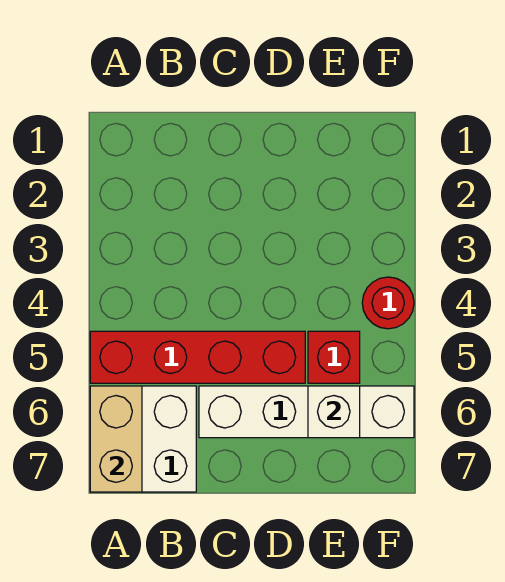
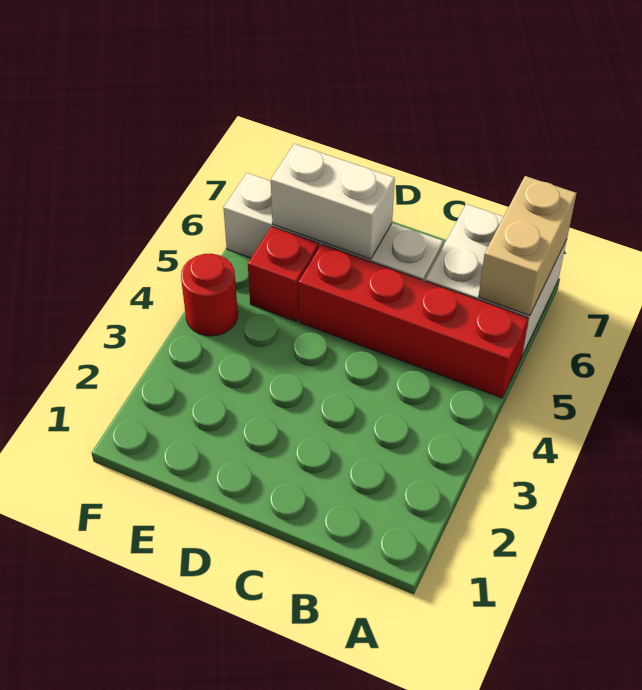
white brick E6 level 2 -> white brick D6:E6 level 2

